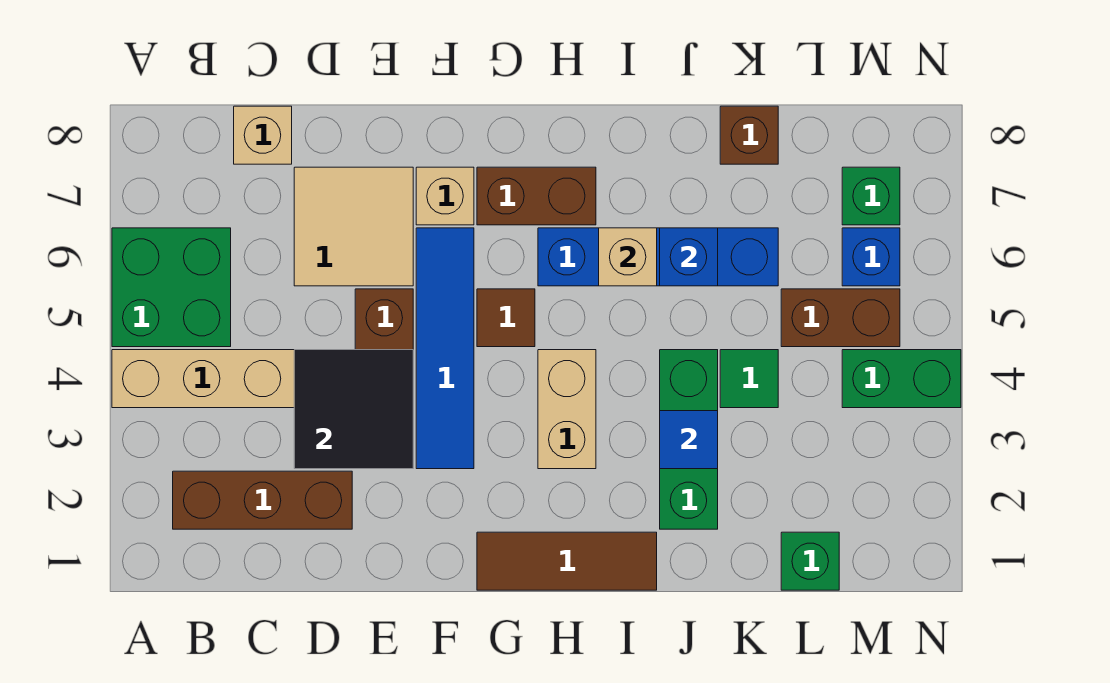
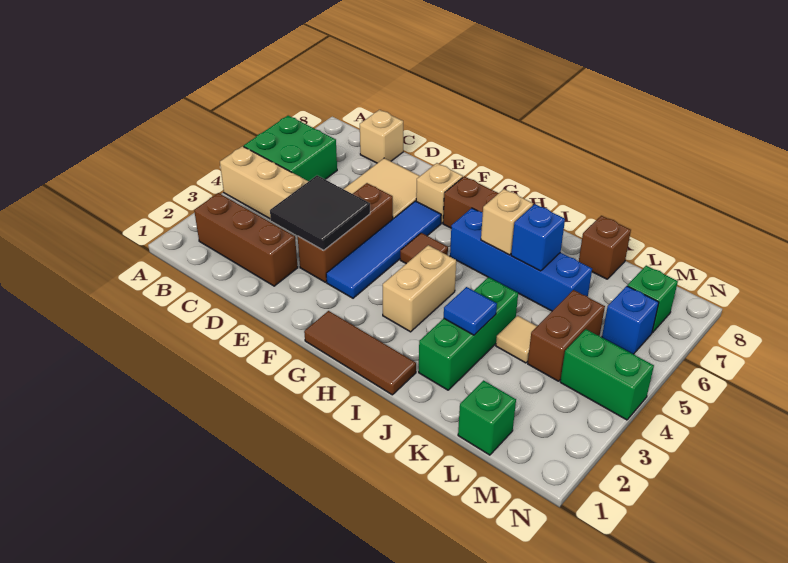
green tile K4 level 1 -> tan tile K4 level 1
brown brick L5:M5 level 1 -> brown brick L4:L5 level 1

